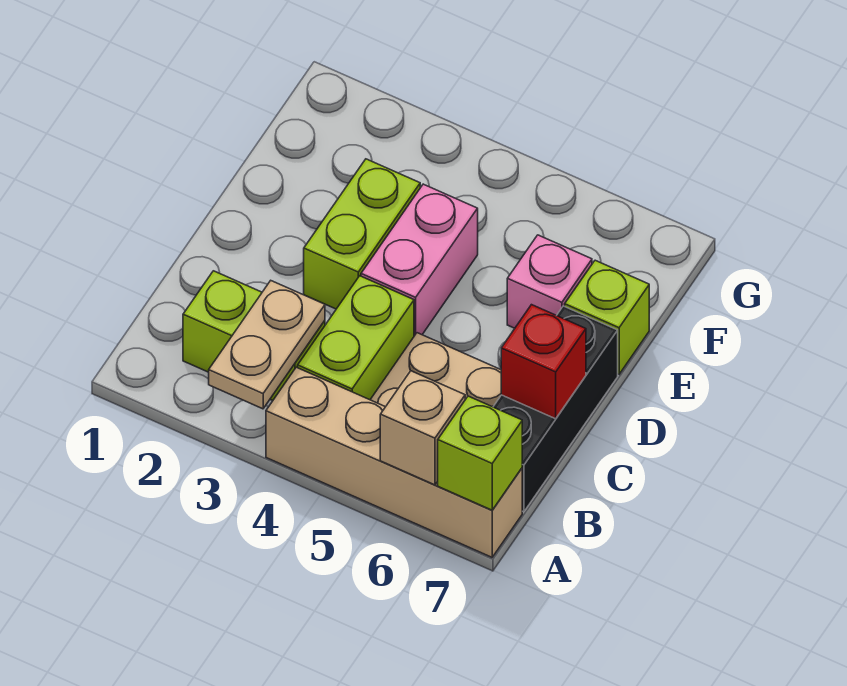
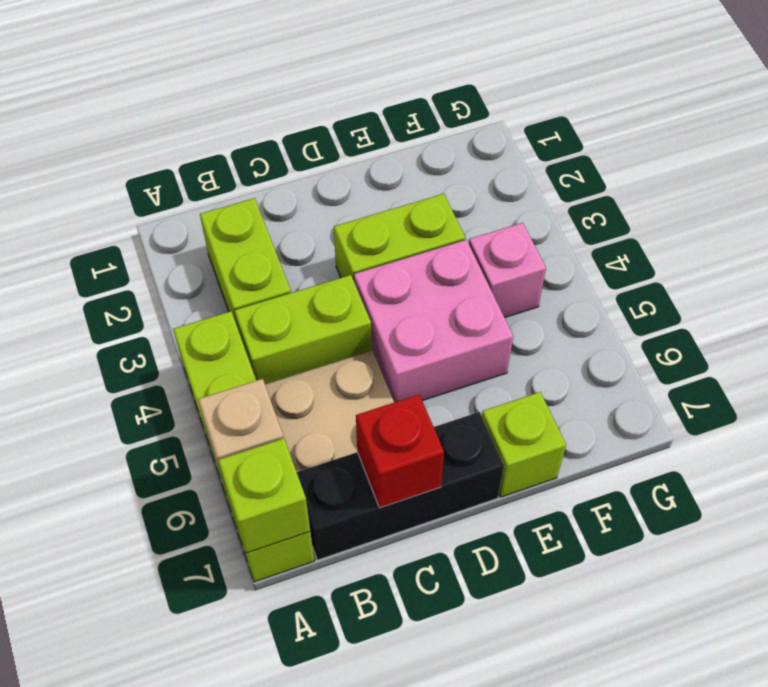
tan plate A3:B3 level 2 -> none
tan brick A4:A7 level 1 -> lime brick A4:A7 level 1
pink brick D4:E4 level 1 -> pink brick D4:E5 level 1
pink brick E6 level 1 -> pink brick F4 level 1

